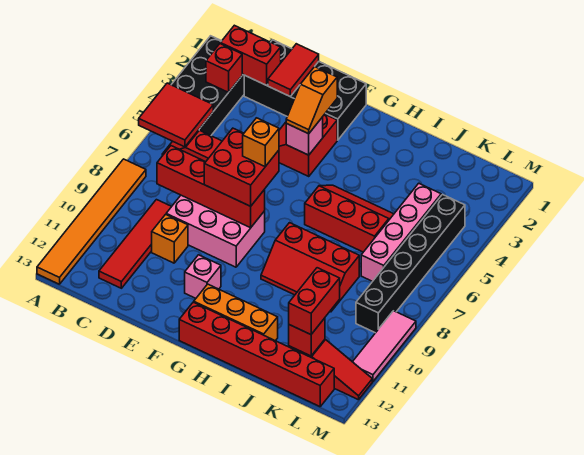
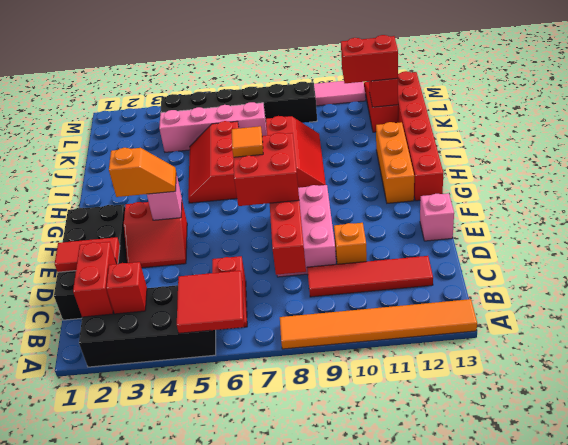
orange brick F7 level 4 -> orange tile F7 level 4
pink brick F11 level 1 -> pink brick E13 level 1

